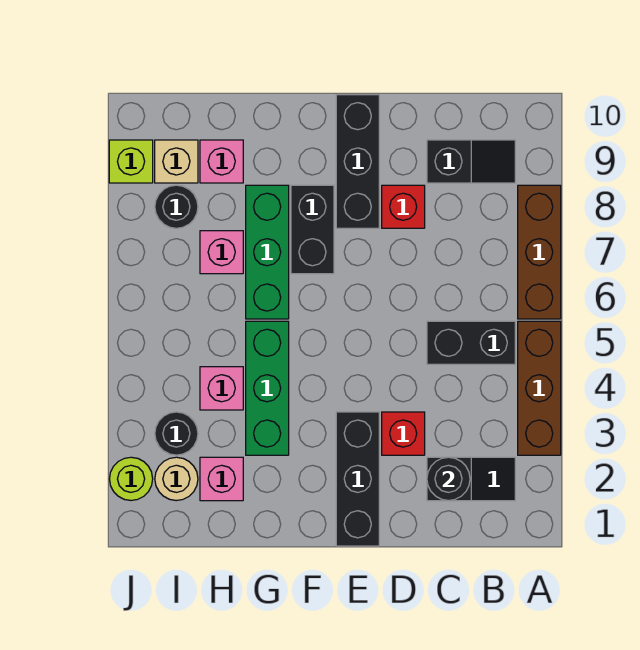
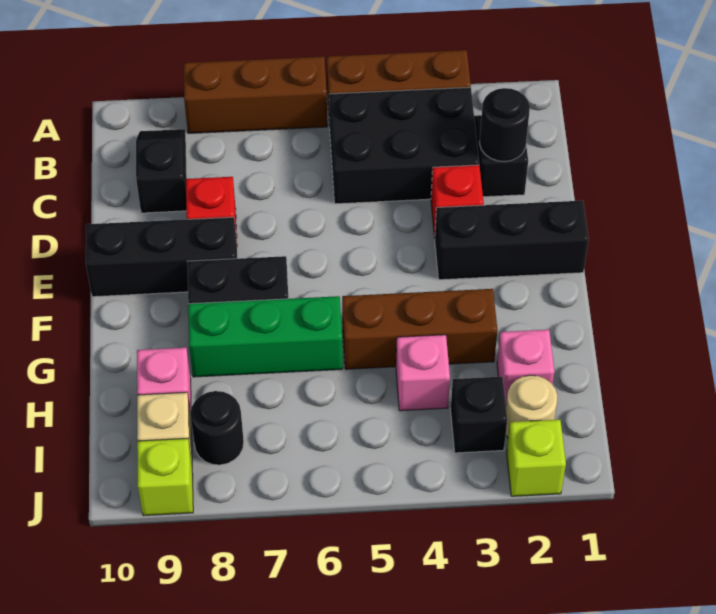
black brick B5:C5 level 1 -> black brick B3:C5 level 1
green brick G3:G5 level 1 -> brown brick G3:G5 level 1
pink brick H7 level 1 -> none
black round brick I3 level 1 -> black brick I3 level 1
lime round brick J2 level 1 -> lime brick J2 level 1

